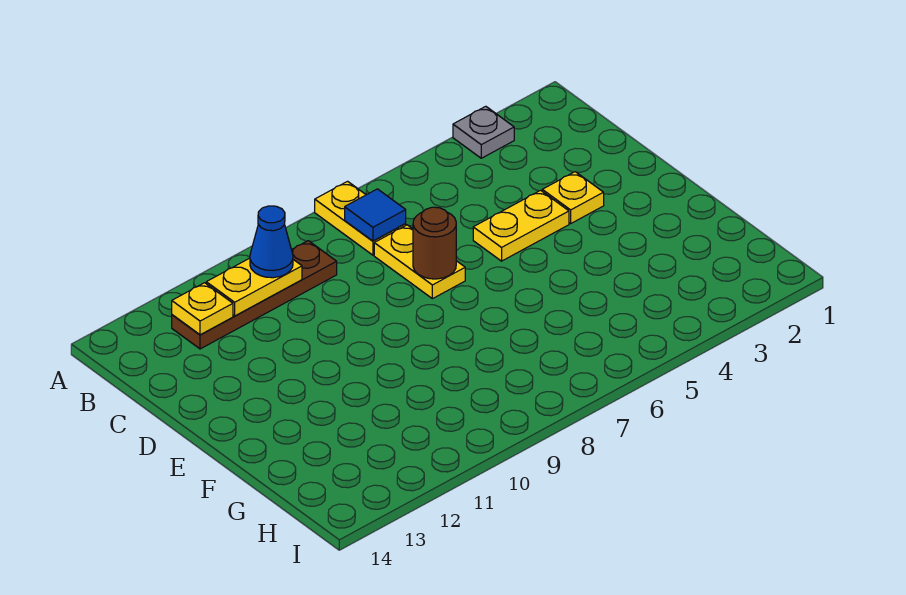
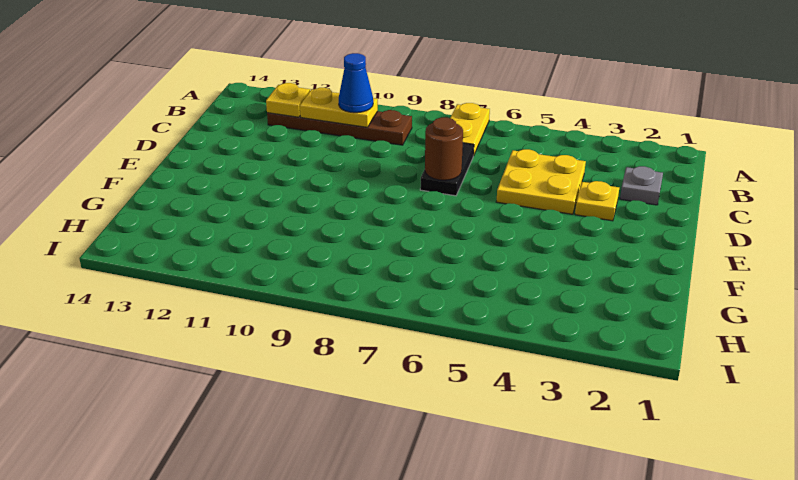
grey plate A3 level 1 -> grey plate C2 level 1
blue tile B7 level 2 -> none
yellow plate C7:D7 level 1 -> black plate C7:D7 level 1
yellow plate D4:D5 level 1 -> yellow plate C4:D5 level 1

